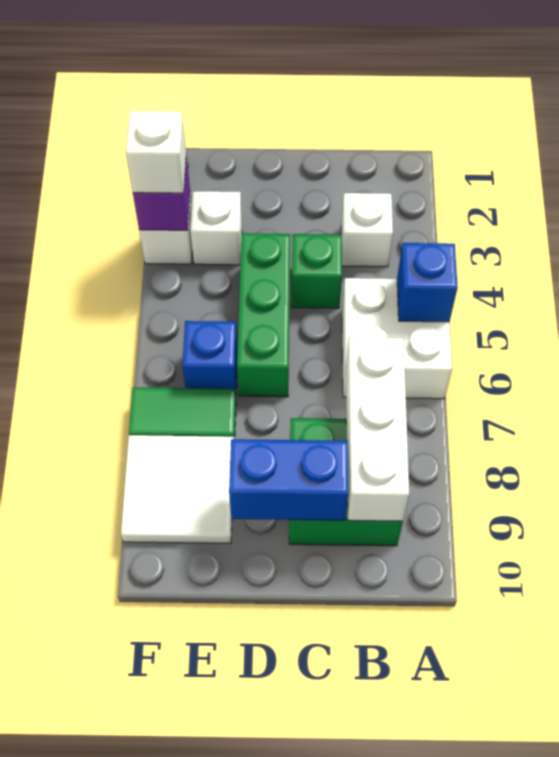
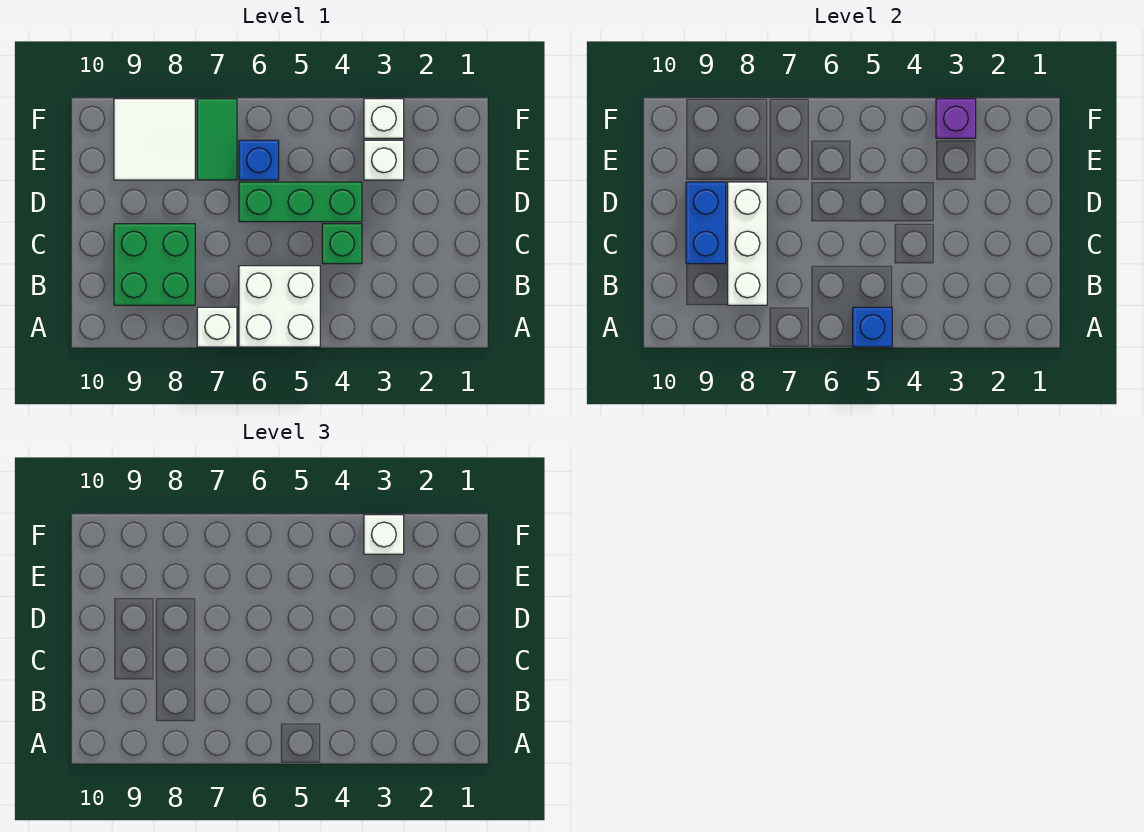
white brick B3 level 1 -> white brick A7 level 1
white brick B7:B9 level 2 -> white brick B8:D8 level 2

